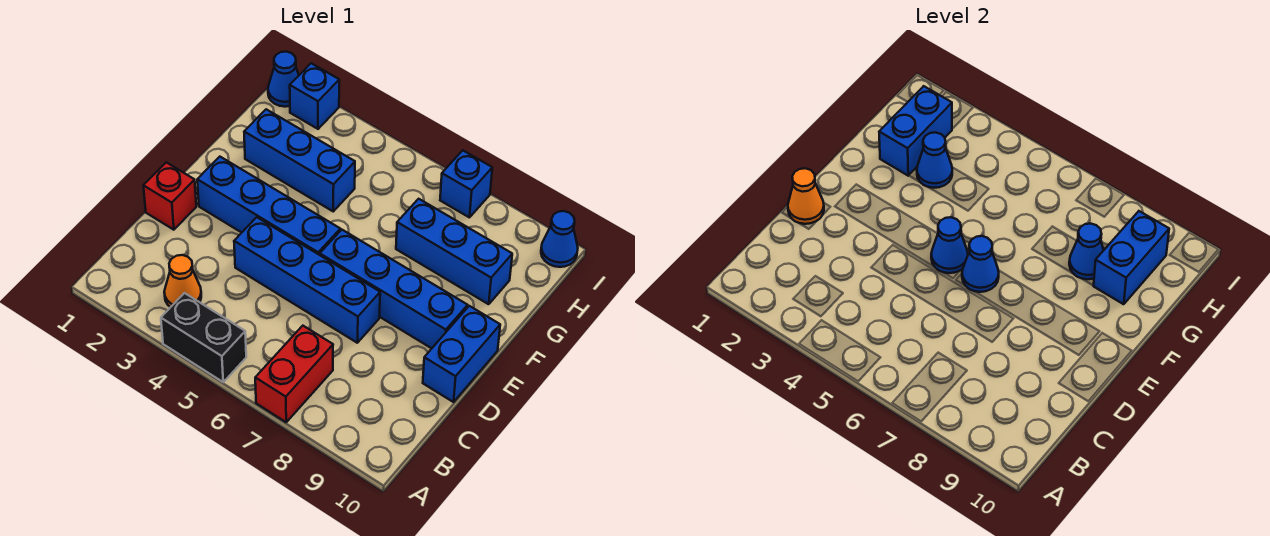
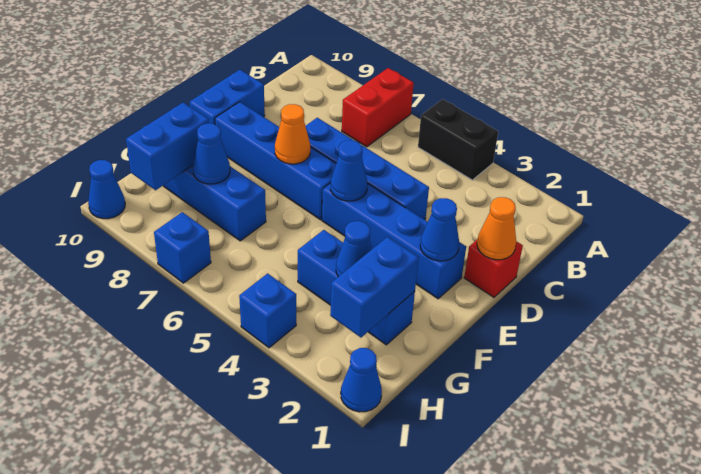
orange cone B3 level 1 -> orange cone E7 level 2
blue cone E6 level 2 -> blue cone E2 level 2
blue brick I2 level 1 -> blue brick I4 level 1

